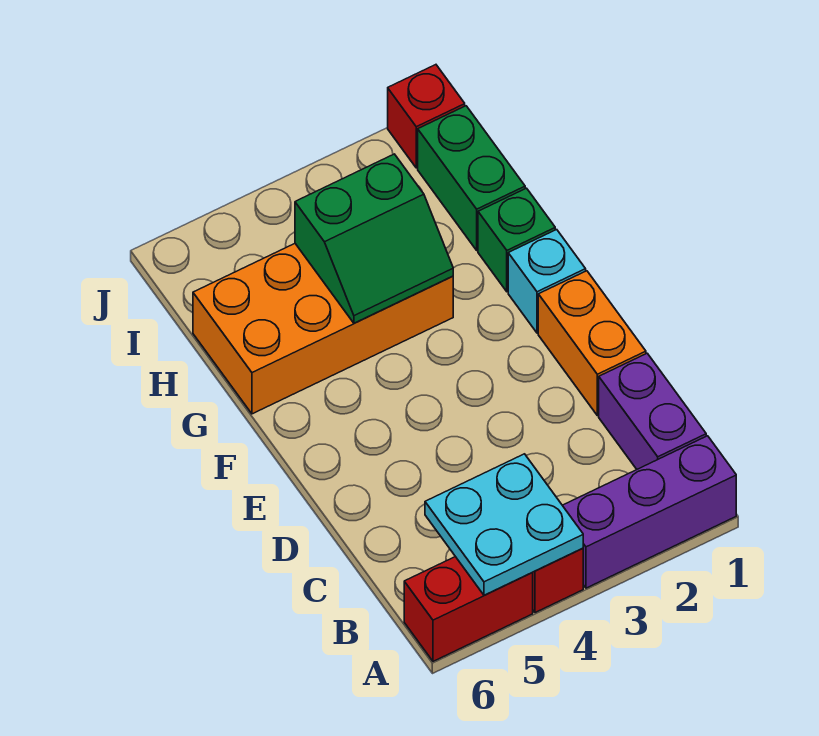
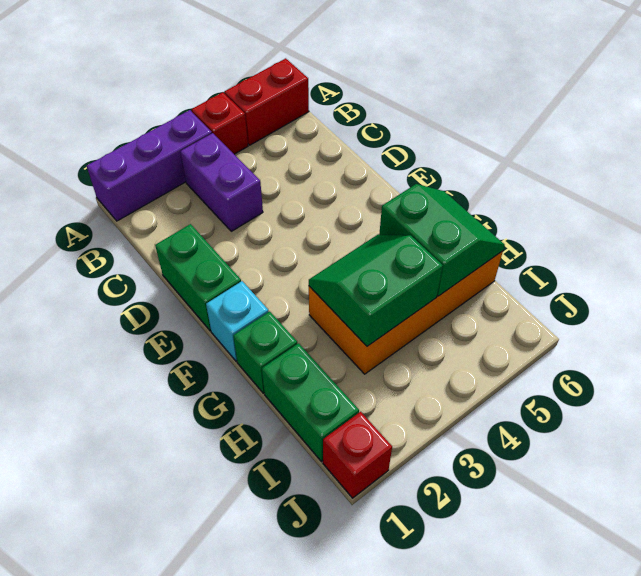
cyan plate A4:B5 level 2 -> none
purple brick B1:C1 level 1 -> purple brick B3:C3 level 1
orange brick D1:E1 level 1 -> green brick D1:E1 level 1
none -> green slope G5:H6 level 2 top 5

